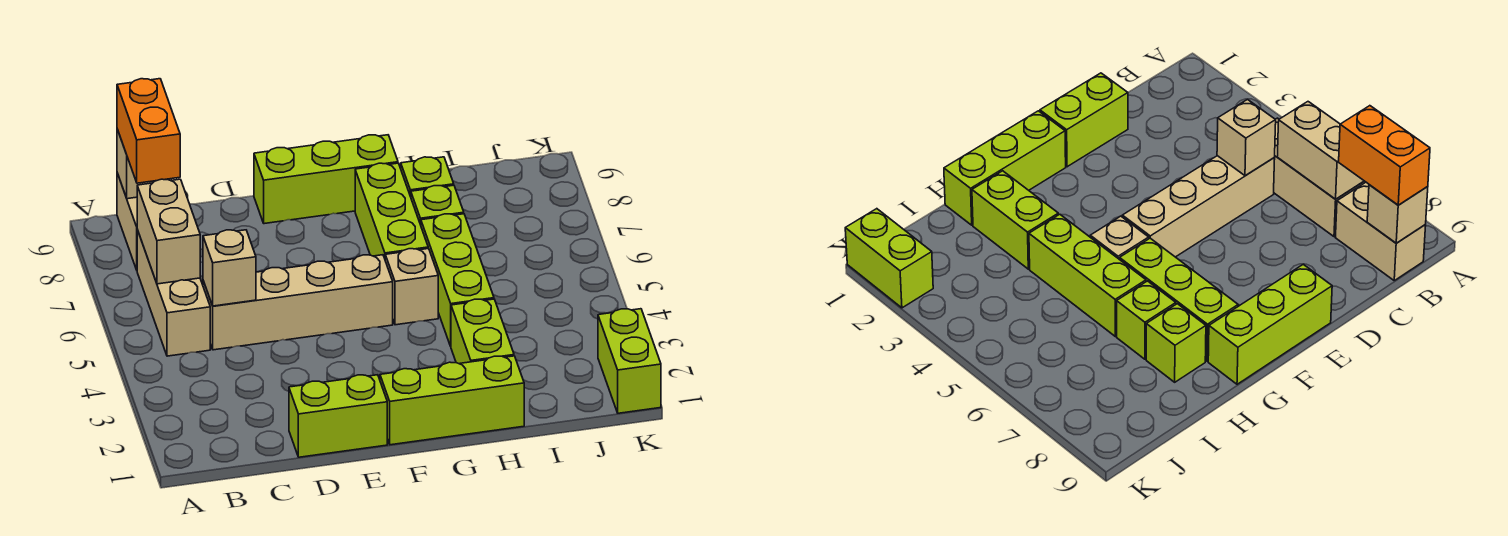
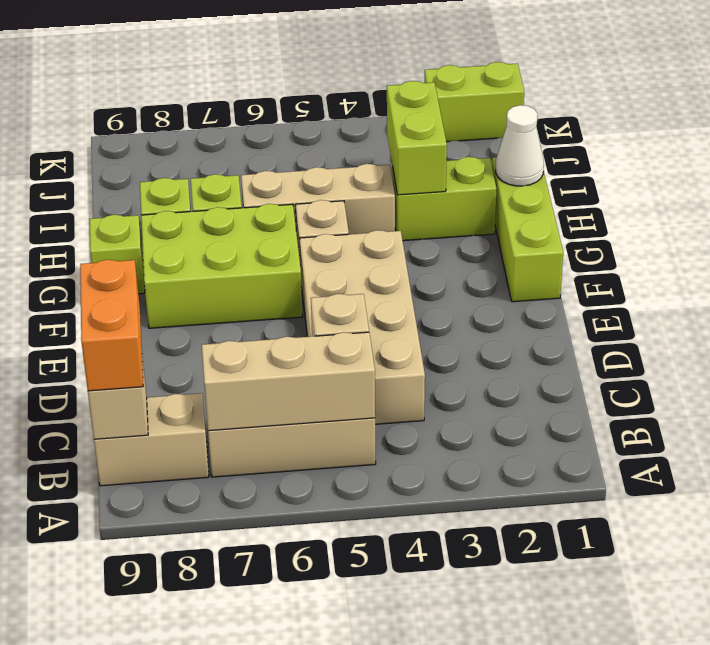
tan brick B6:B7 level 2 -> tan brick B5:B7 level 2
orange brick B8:B9 level 3 -> orange brick B9:C9 level 3
tan brick C5:F5 level 1 -> tan brick C4:F5 level 1
lime brick D1:E1 level 1 -> lime brick H3:I3 level 2
lime brick E9:G9 level 1 -> lime brick G9 level 1
lime brick G6:G8 level 1 -> lime brick F6:G8 level 1
none -> white cone H1 level 2
lime brick H4:H6 level 1 -> tan brick H4:H6 level 1

